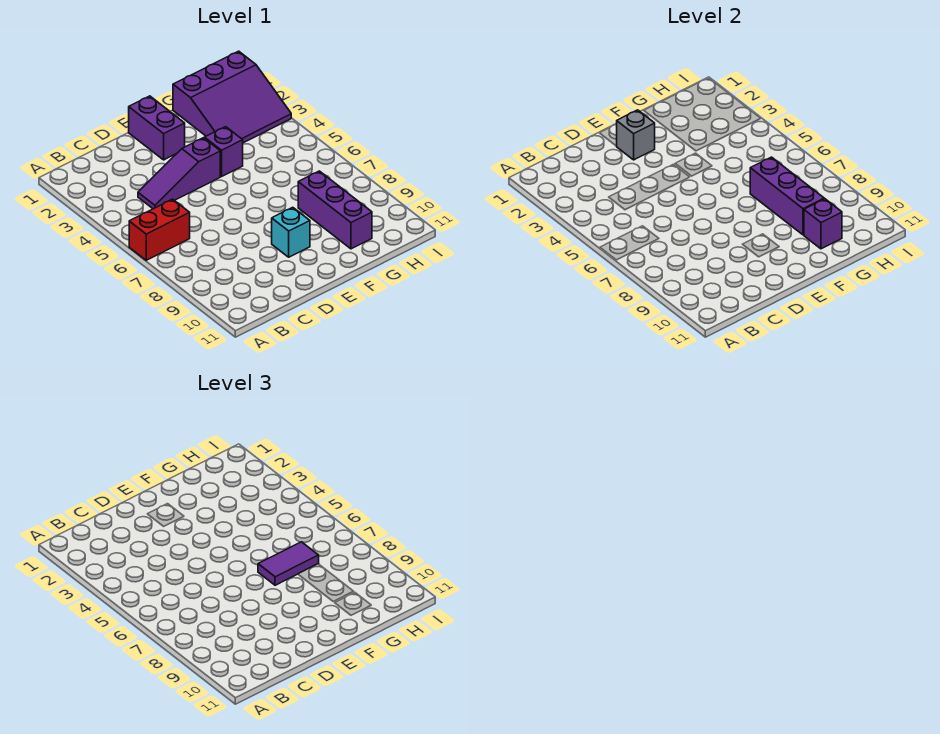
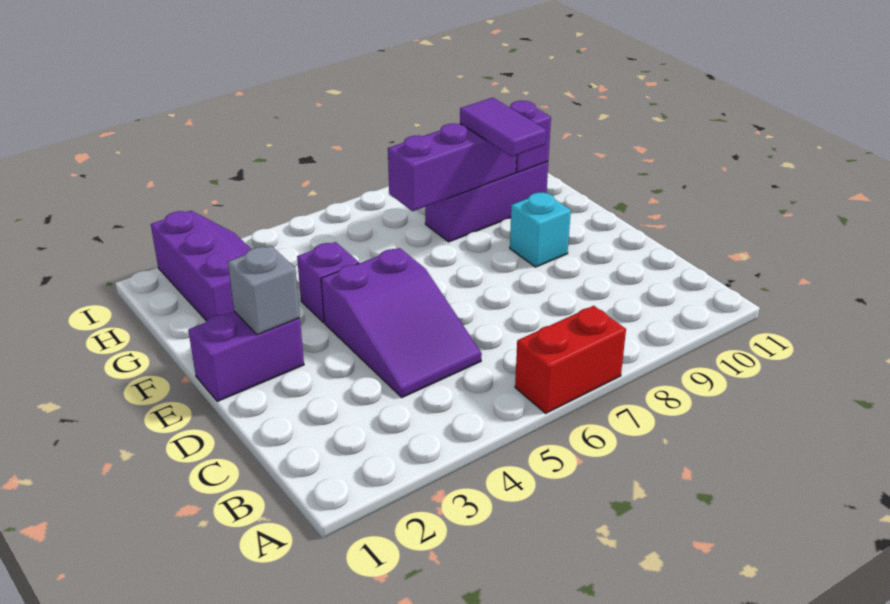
red brick A6:B6 level 1 -> red brick A6:A7 level 1
purple slope C4:E4 level 1 top E -> purple slope C4:E5 level 1 top E
purple tile F7:G7 level 3 -> purple tile F9:G9 level 3
purple slope G1:I3 level 1 top 1 -> purple slope G2:I3 level 1 top 2

